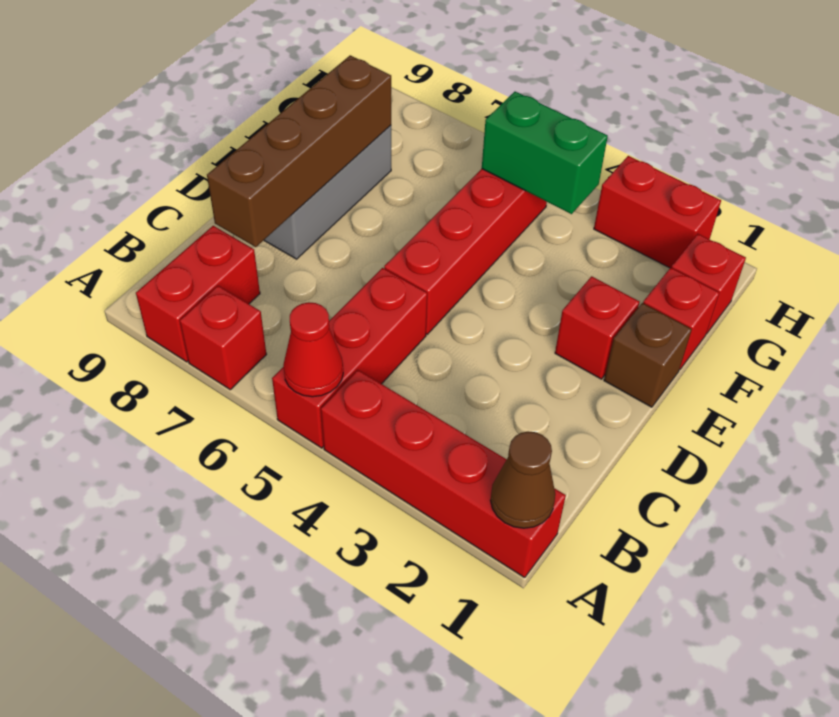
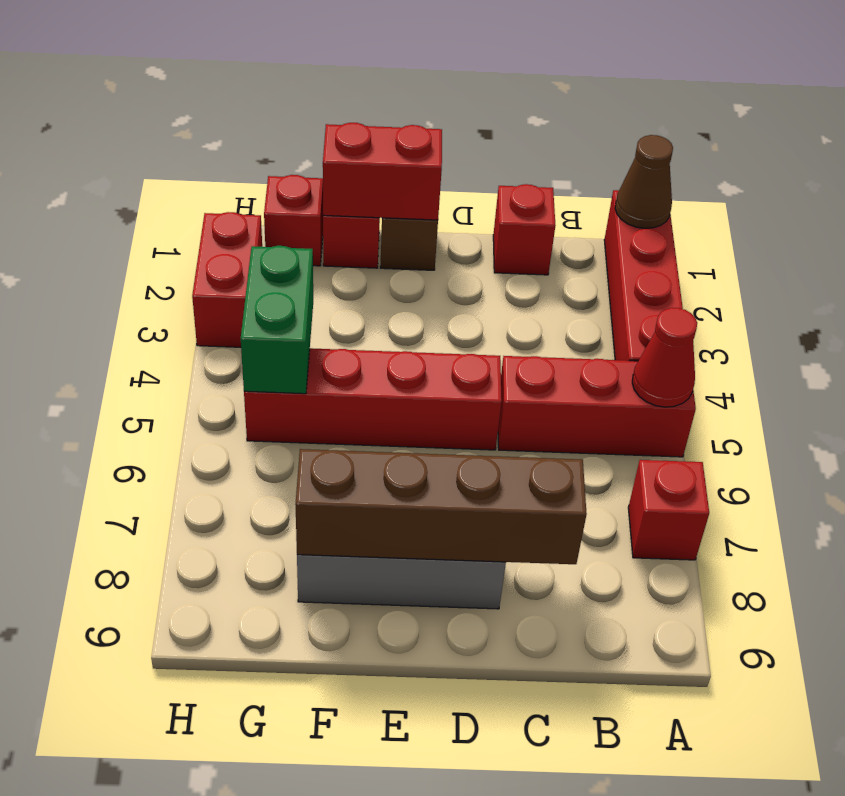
red brick A8:B8 level 1 -> red brick E1:F1 level 2
red brick E2 level 1 -> red brick C1 level 1

